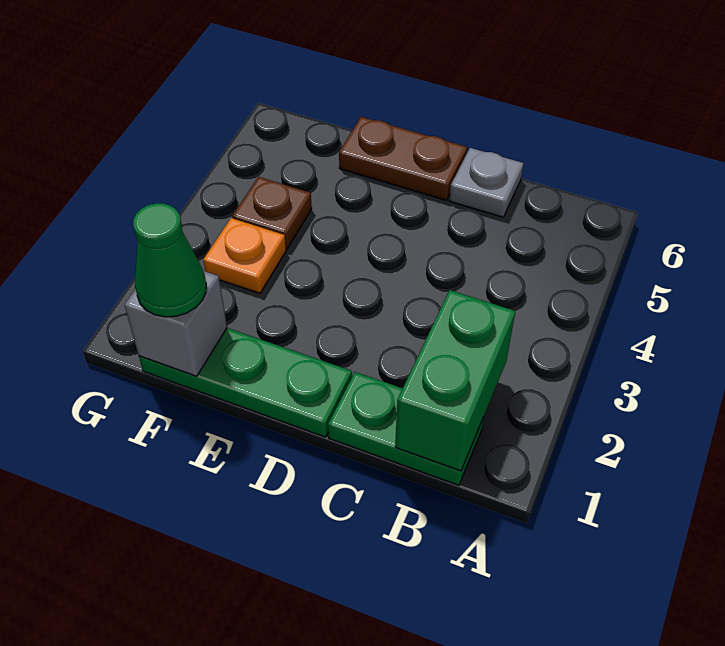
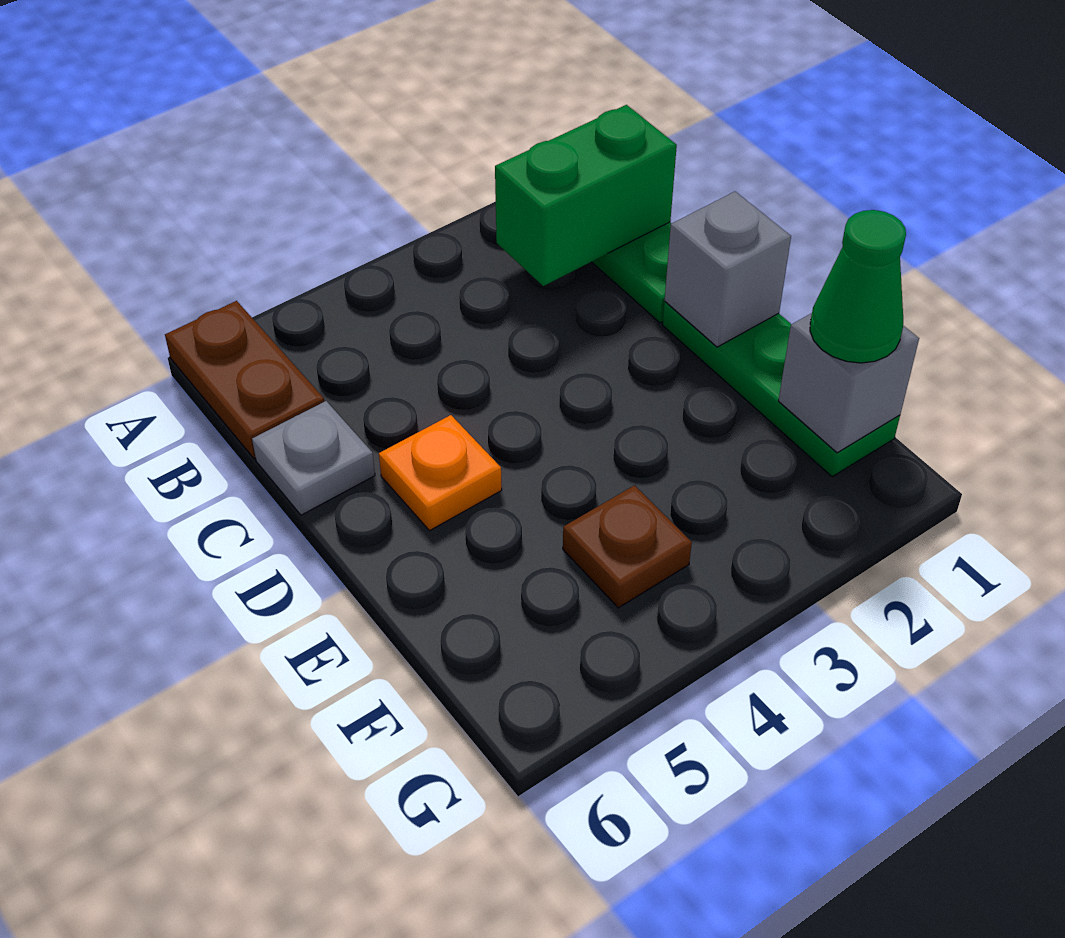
none -> grey brick D1 level 2
brown plate D6:E6 level 1 -> brown plate A6:B6 level 1
orange plate F3 level 1 -> orange plate D5 level 1

